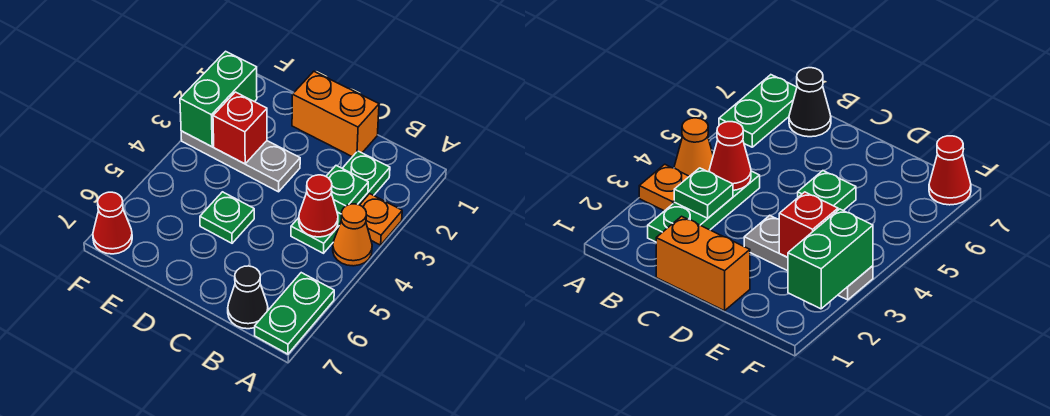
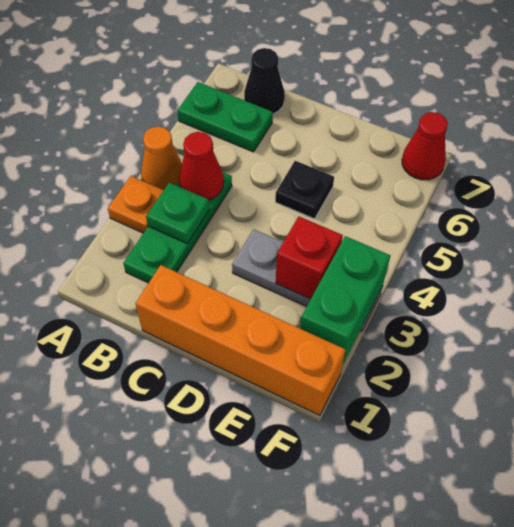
green plate A6:A7 level 1 -> green plate A6:B6 level 1
orange brick C1:D1 level 1 -> orange brick C1:F1 level 1
green plate D5 level 1 -> black plate D5 level 1

